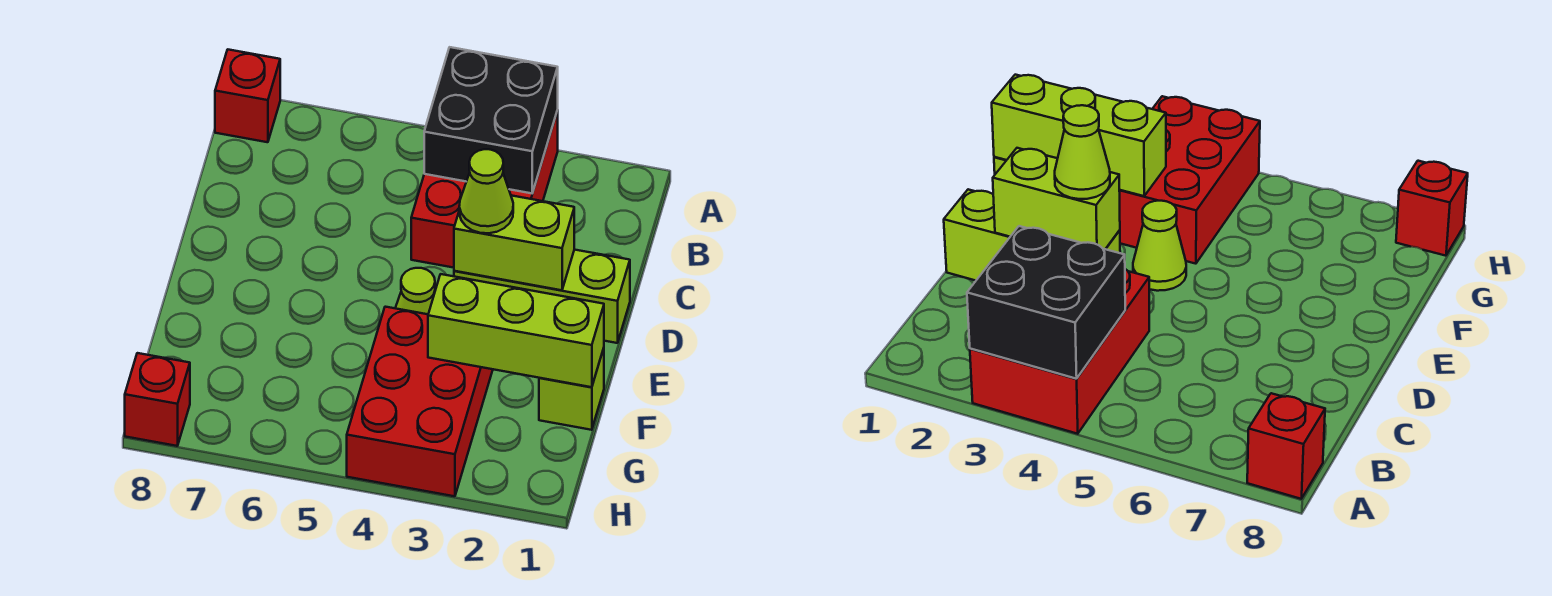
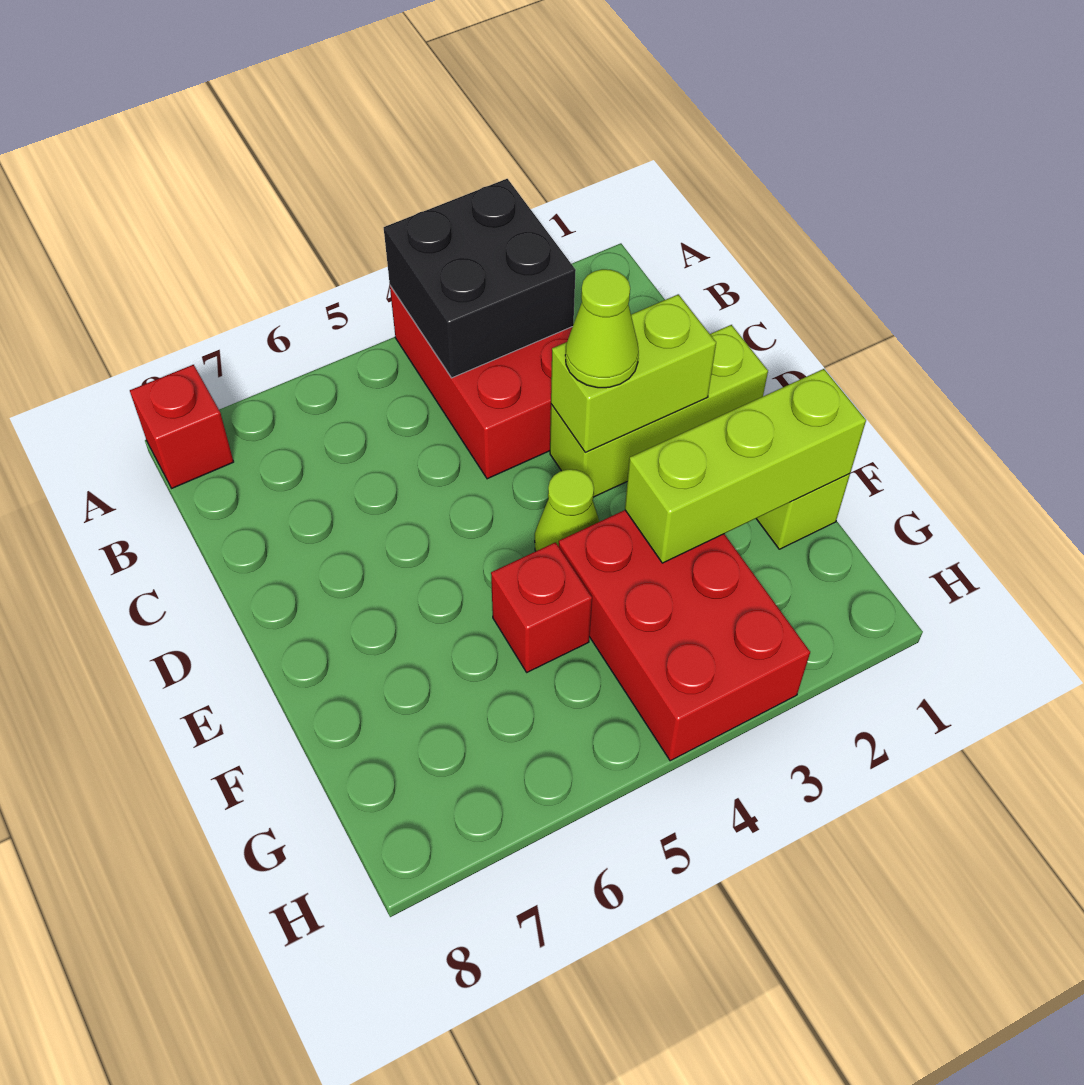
red brick H8 level 1 -> red brick F5 level 1

